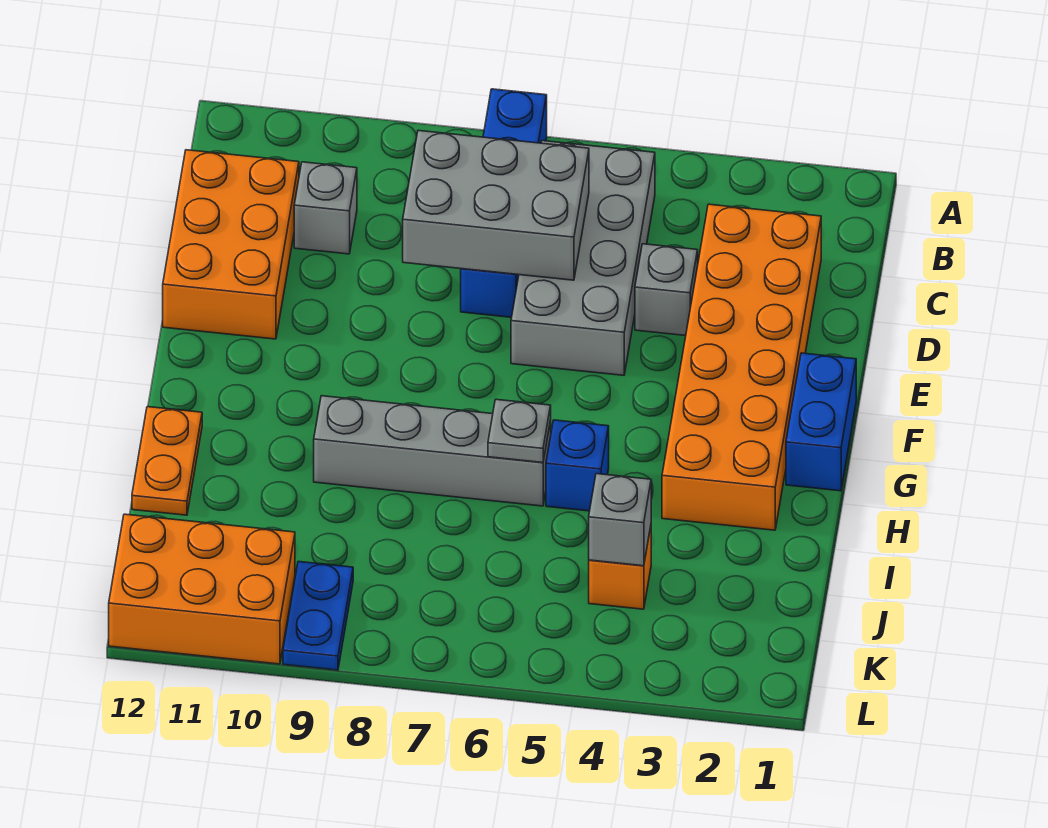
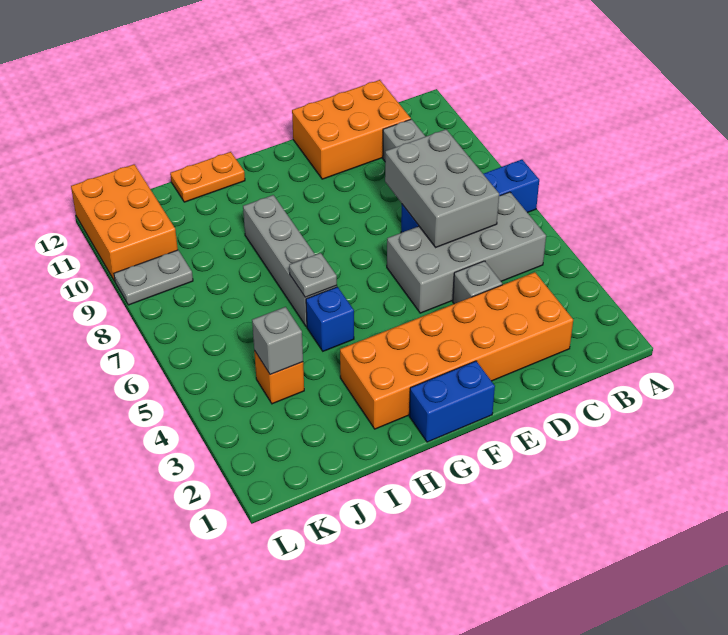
blue plate K9:L9 level 1 -> grey plate K9:L9 level 1

